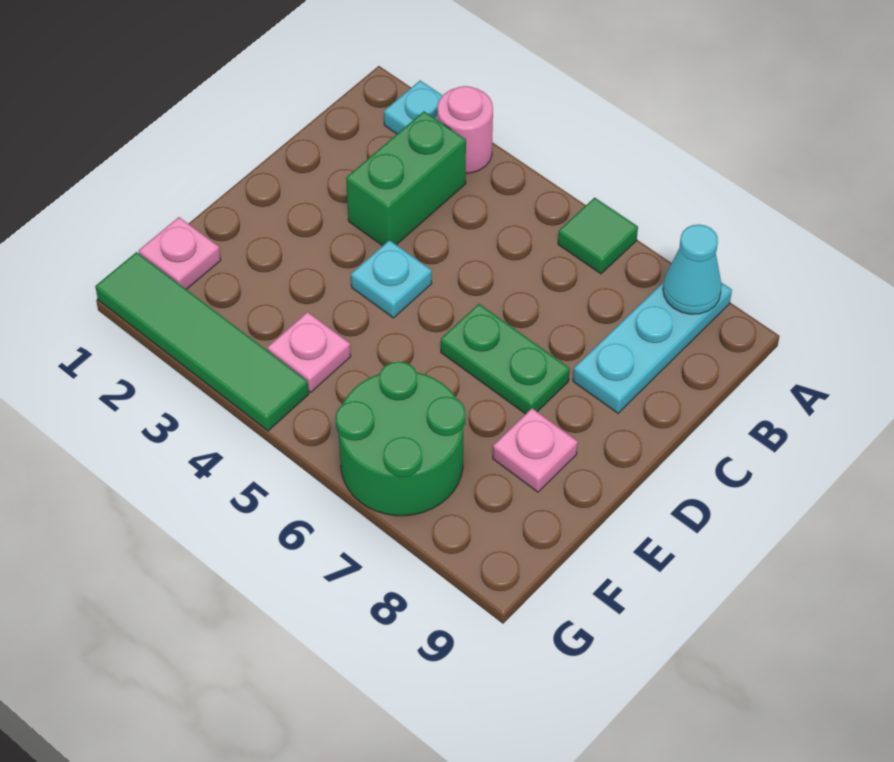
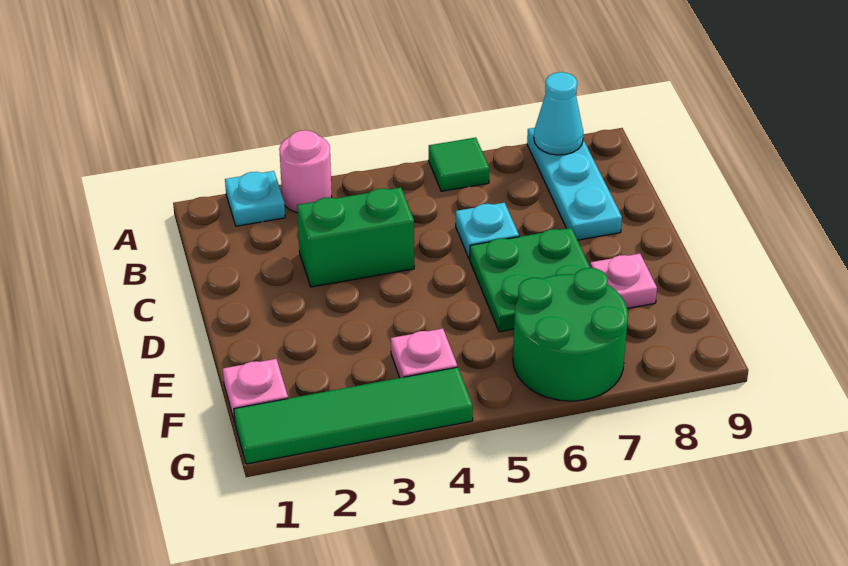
green brick B3:C3 level 1 -> green brick C3:C4 level 1
cyan plate D4 level 1 -> cyan plate C6 level 1
green plate D6:D7 level 1 -> green plate D6:E7 level 1

